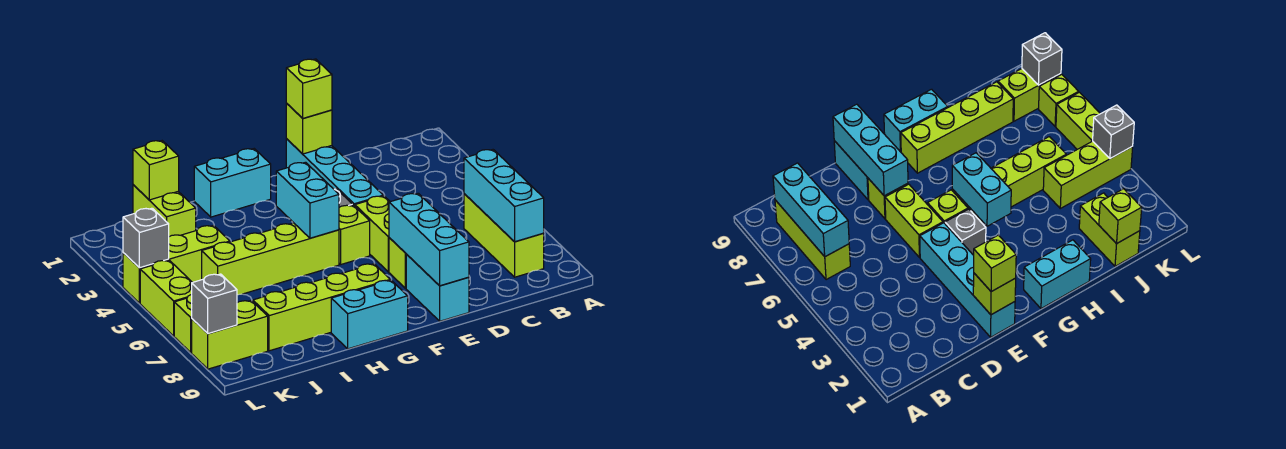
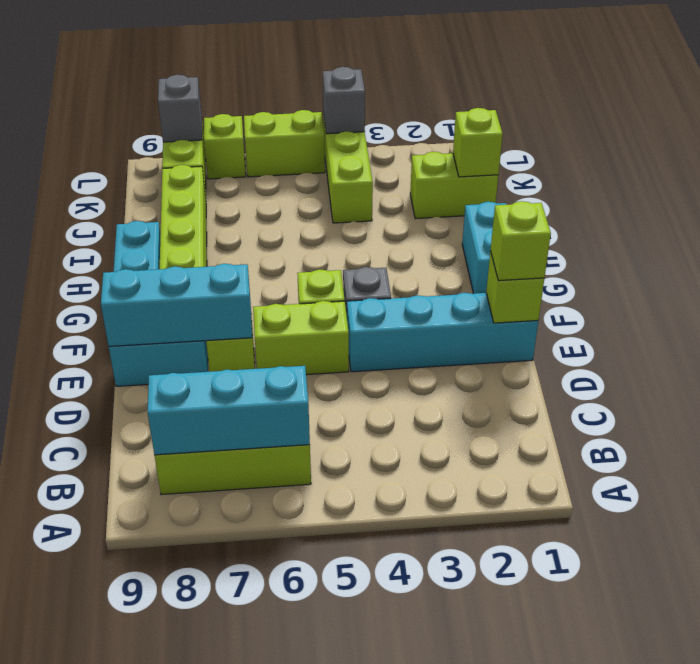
cyan brick G4:G5 level 2 -> none
lime brick G5:J5 level 1 -> none

